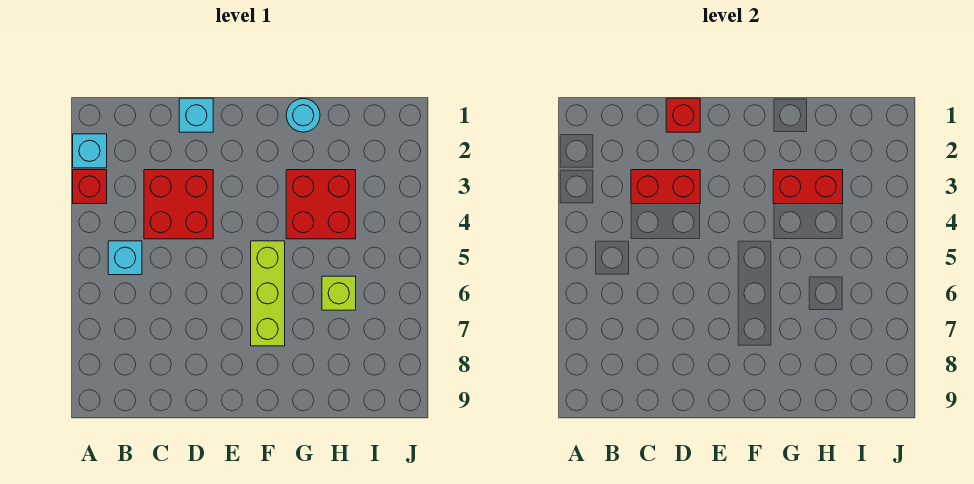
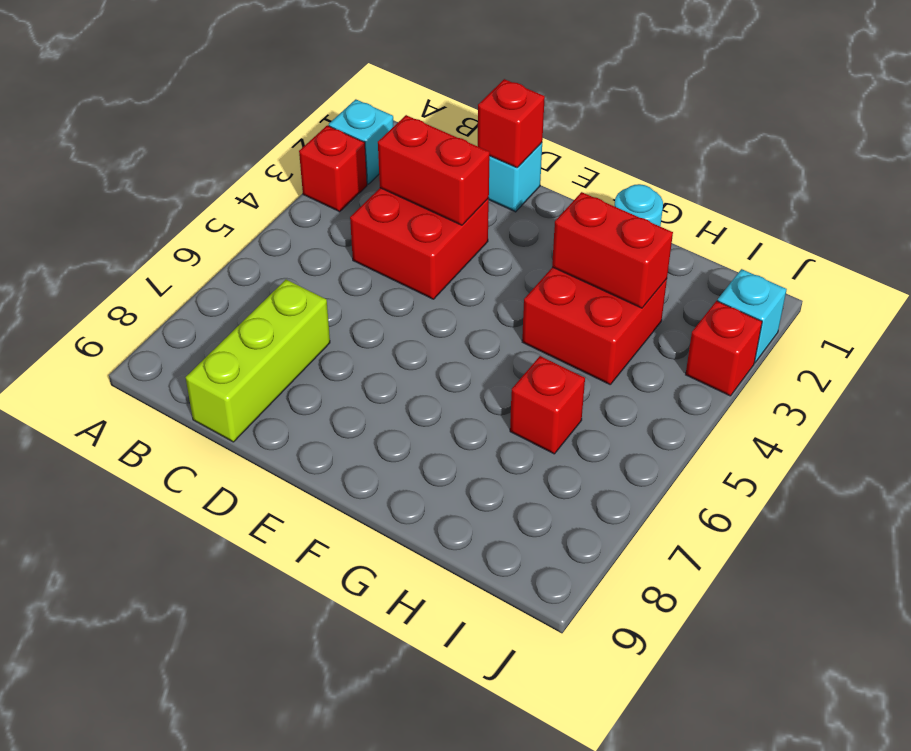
cyan brick B5 level 1 -> cyan brick J2 level 1
lime brick F5:F7 level 1 -> lime brick C7:C9 level 1
lime brick H6 level 1 -> red brick H6 level 1
none -> red brick J3 level 1

